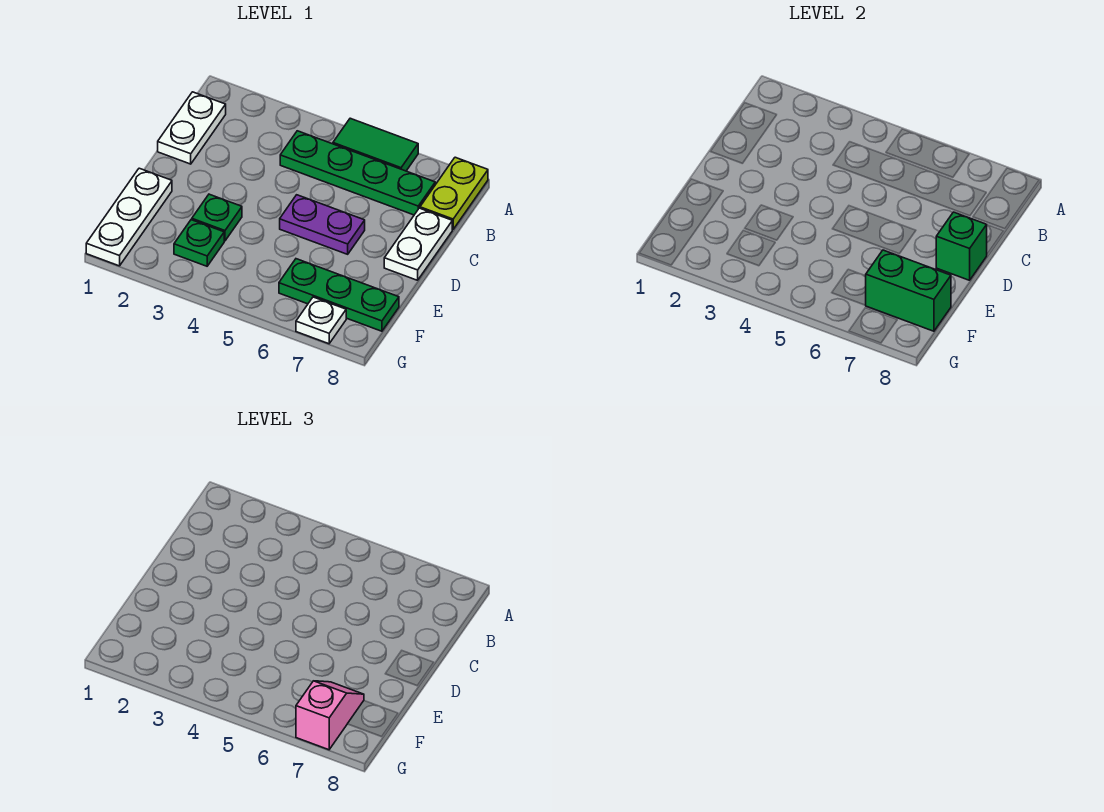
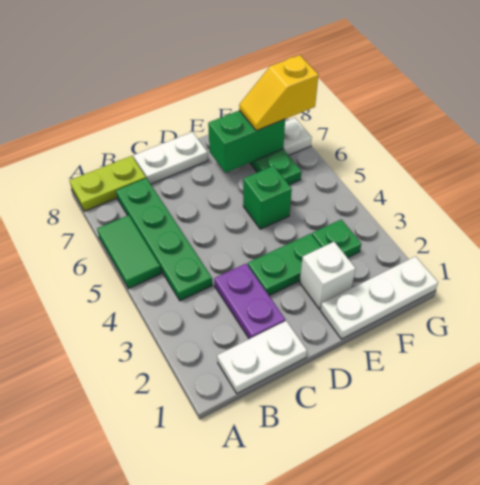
purple plate D5:D6 level 1 -> purple plate C2:C3 level 1
green brick D8 level 2 -> green brick E5 level 1
none -> white brick E2 level 1
green plate E3 level 1 -> green plate D3:E3 level 1
green brick F7:F8 level 2 -> green brick E7:F7 level 2
pink slope F7:G7 level 3 top G -> yellow slope F7:G7 level 3 top G

